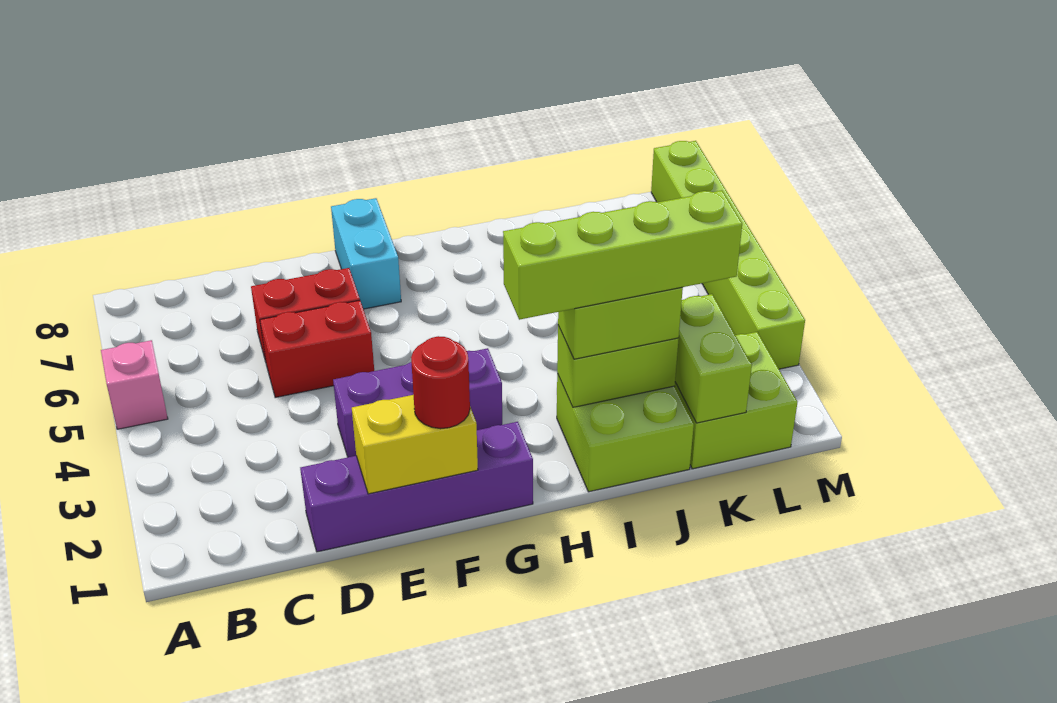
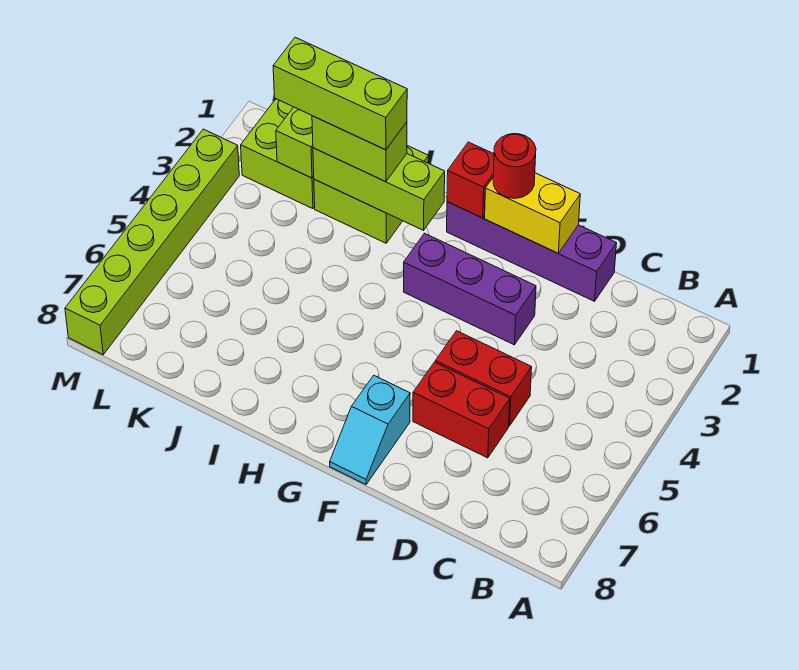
pink brick A5 level 1 -> none
cyan brick F7:F8 level 1 -> cyan slope F7:F8 level 1 top 7
none -> red brick G1 level 2
lime brick H2:K2 level 4 -> lime brick I2:K2 level 4
lime brick I2:J2 level 2 -> lime brick H2:J2 level 2

